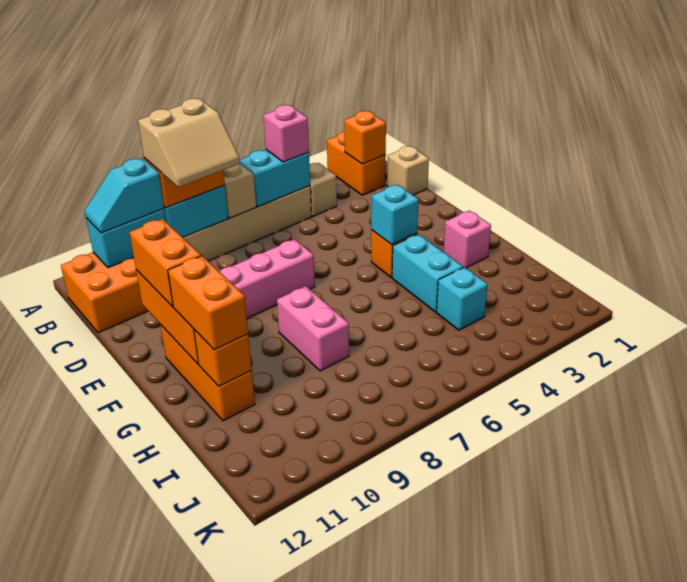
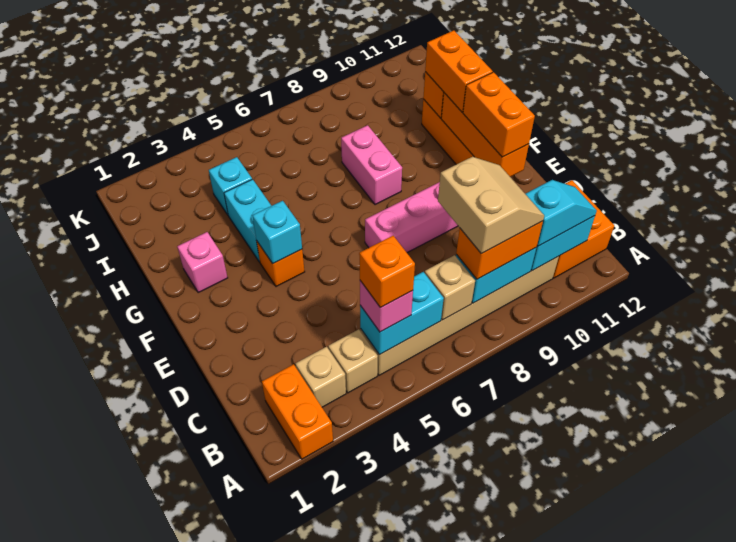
orange brick B2 level 2 -> orange brick B5 level 4
tan slope B8:C9 level 4 top B -> tan slope B8:C9 level 4 top 8
tan brick C1 level 1 -> tan brick B3 level 1

